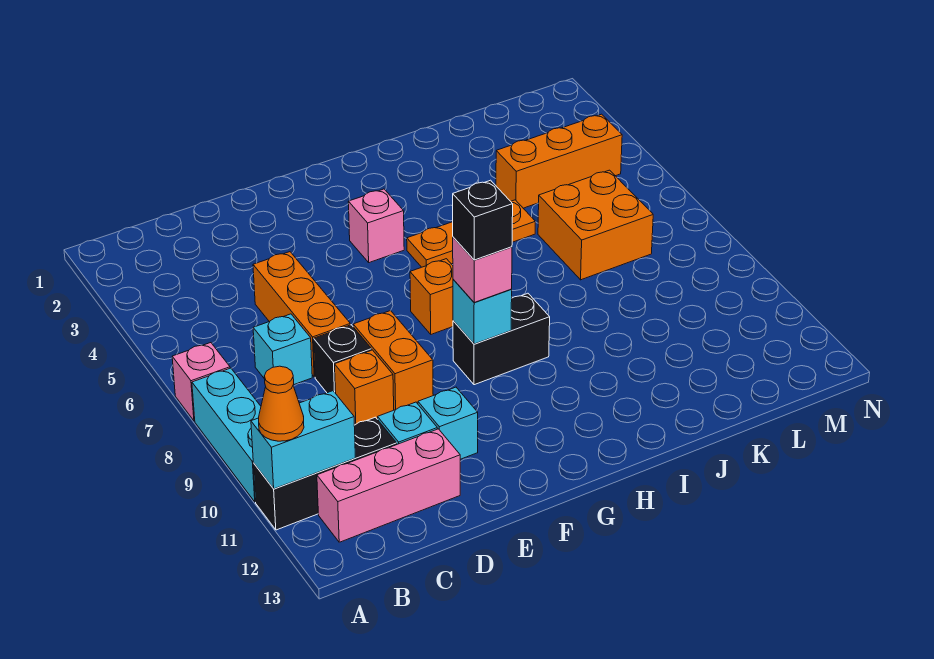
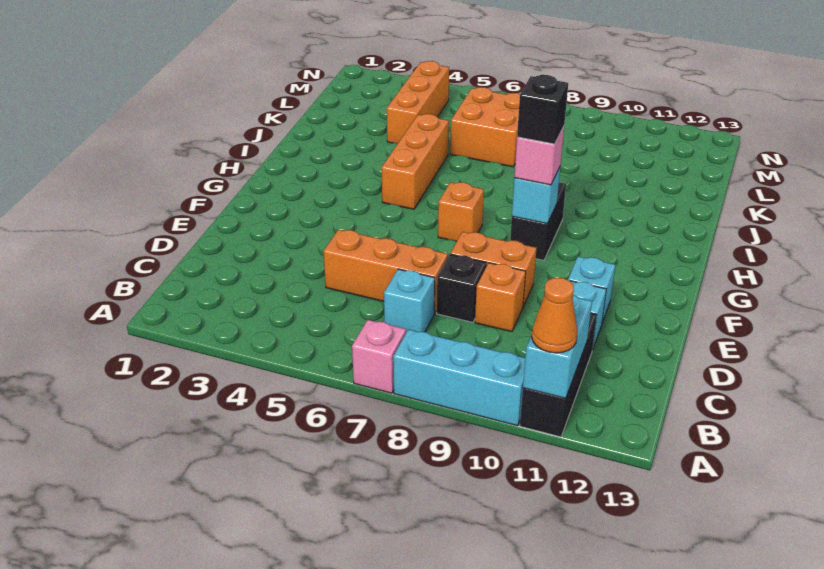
pink brick B12:D12 level 1 -> none
pink brick G4 level 1 -> none
orange plate H5:J5 level 1 -> orange brick H5:J5 level 1

